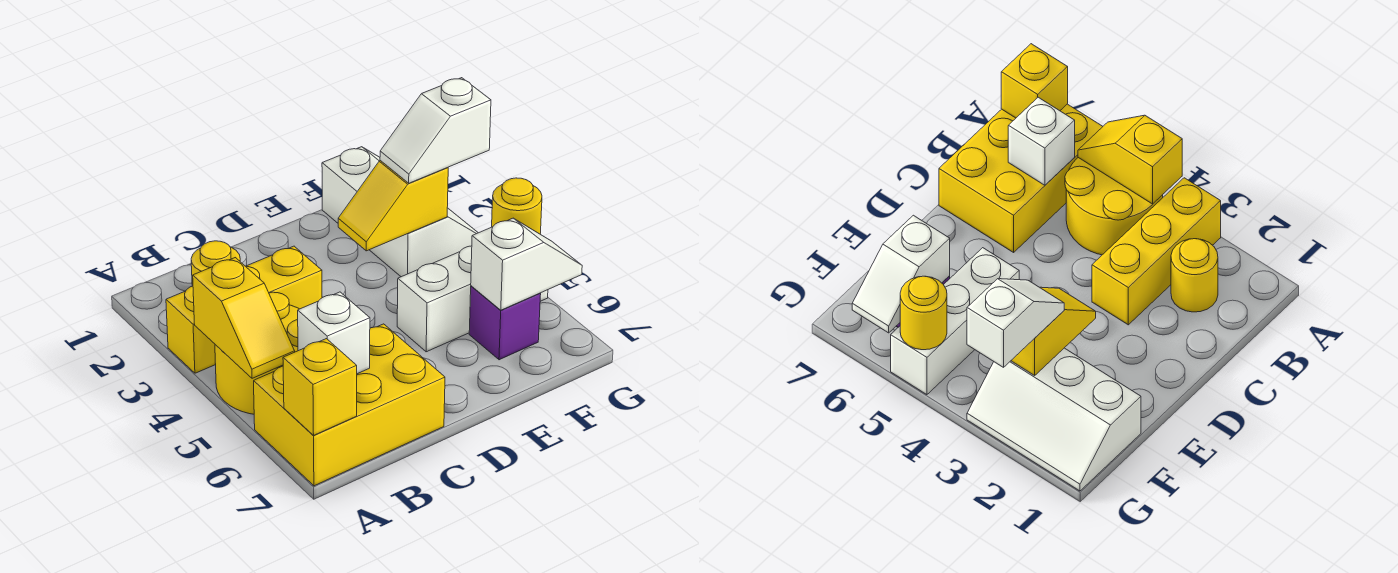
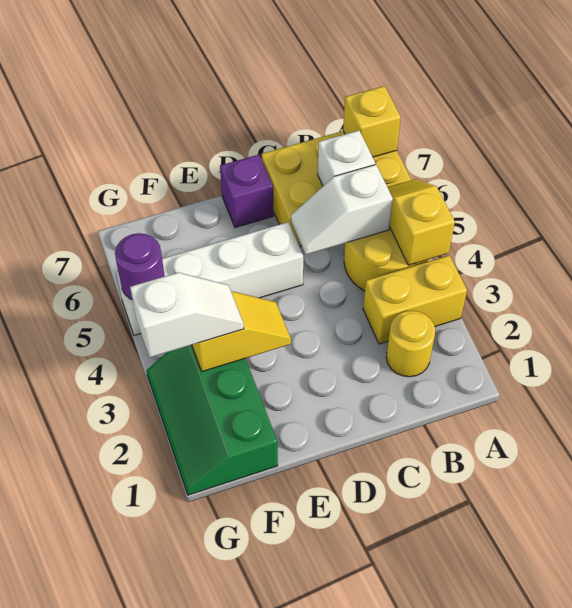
yellow brick A3:C3 level 1 -> yellow brick A3:B3 level 1
white brick E5:G5 level 1 -> white brick D5:G5 level 1
white slope F1:G3 level 1 top F -> green slope F1:G3 level 1 top F
purple brick F6 level 1 -> purple brick D7 level 1
white slope F6:G6 level 2 top F -> white slope B5:C5 level 2 top B
yellow round brick G5 level 2 -> purple round brick G5 level 2

